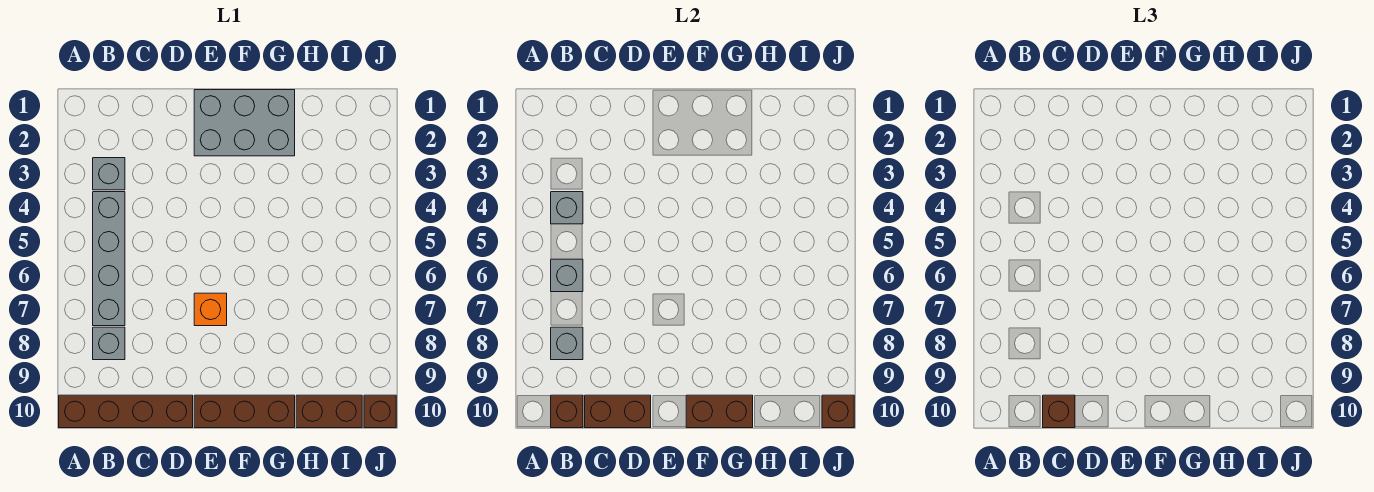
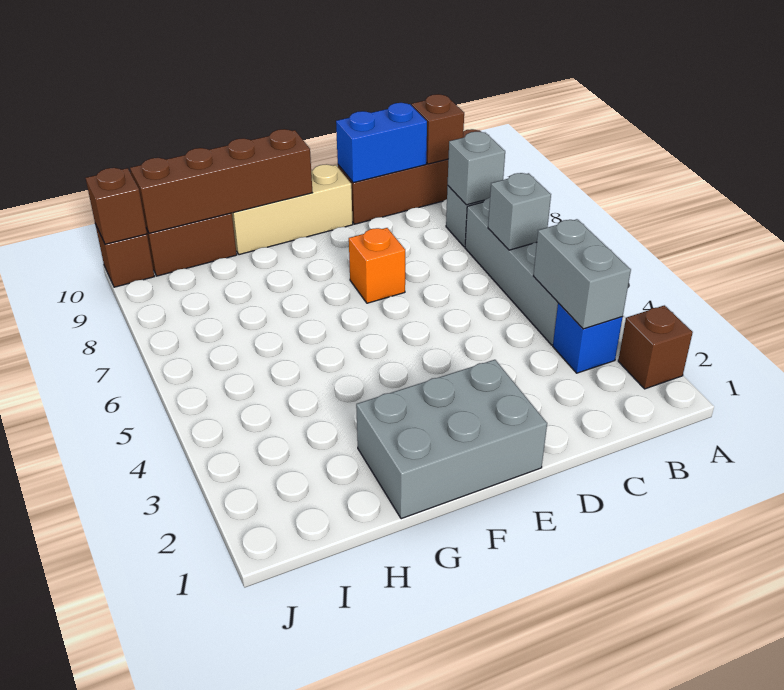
grey brick B3 level 1 -> blue brick B3 level 1
grey brick B4 level 2 -> grey brick B3:B4 level 2
brown brick C10:D10 level 2 -> blue brick C10:D10 level 2
brown brick C10 level 3 -> brown brick A2 level 1
brown brick E10:G10 level 1 -> tan brick E10:G10 level 1
brown brick F10:G10 level 2 -> brown brick F10:I10 level 2

